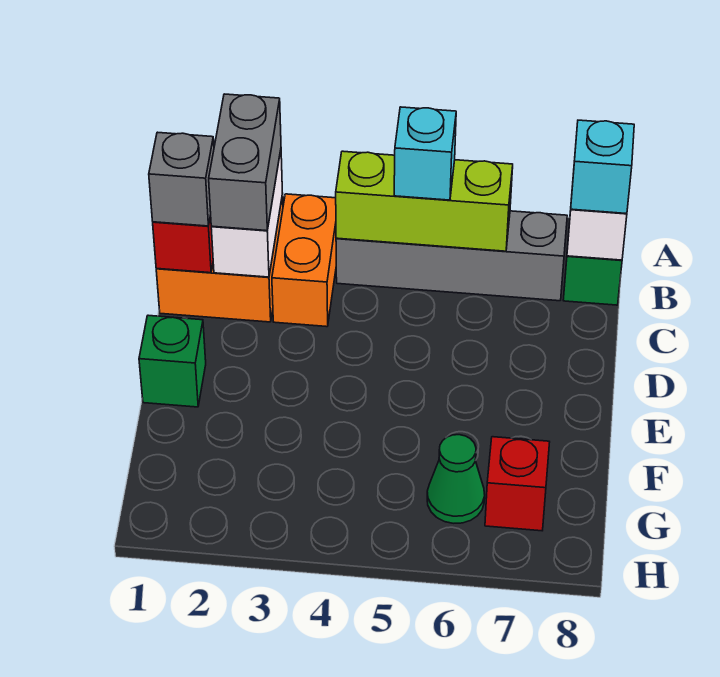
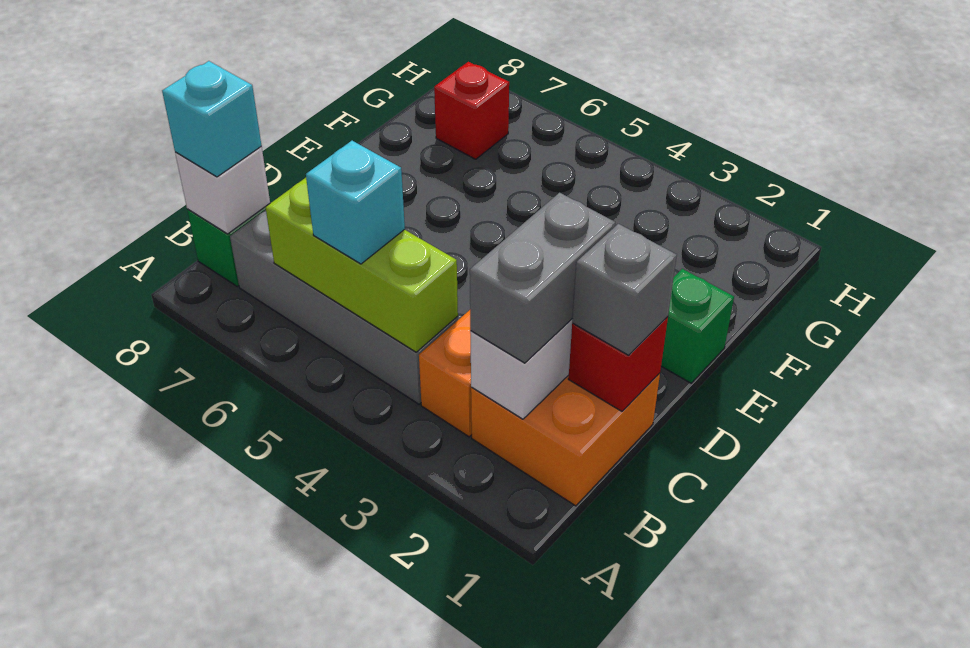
green cone G6 level 1 -> none

